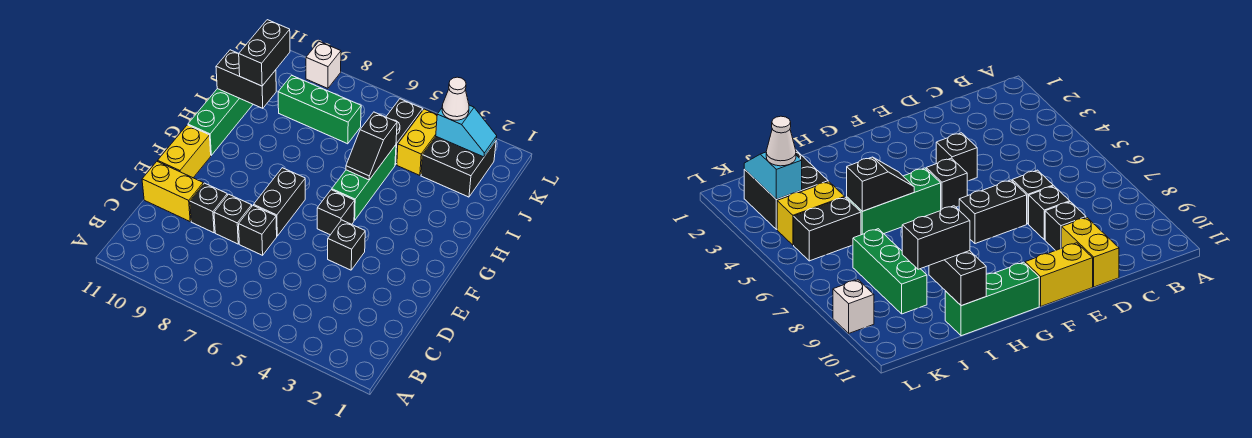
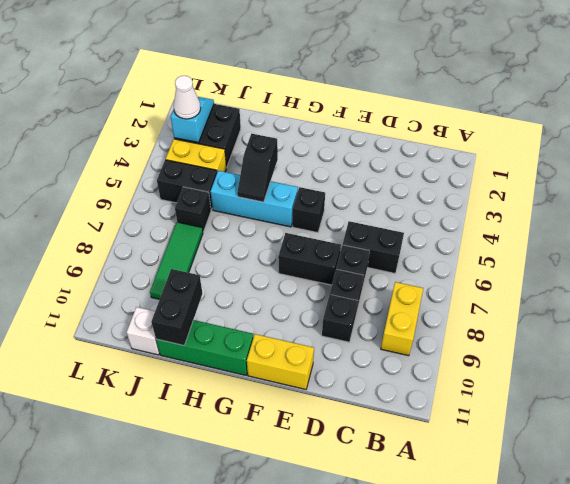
yellow brick D10:D11 level 1 -> yellow brick B8:B9 level 1
black brick E4 level 1 -> black brick J6 level 1
green brick G5:I5 level 1 -> cyan brick G5:I5 level 1
black slope H5:I5 level 2 top I -> black slope H4:H5 level 2 top 4
black brick I10:J10 level 3 -> black brick C6:D6 level 1
green brick J7:J9 level 1 -> green tile J7:J9 level 1
white brick L9 level 1 -> white brick J11 level 1

